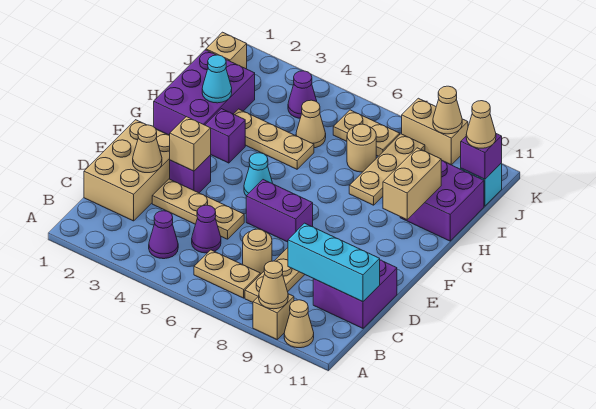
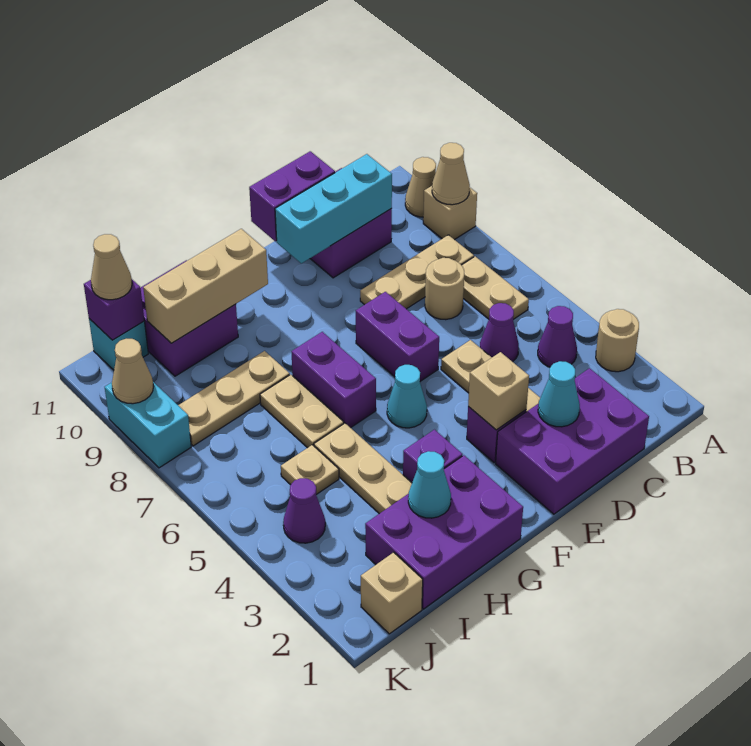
tan brick C1:E2 level 1 -> purple brick C1:E2 level 1
cyan brick C9:C11 level 2 -> cyan brick C10:E10 level 2
tan cone D2 level 2 -> cyan cone D2 level 2
none -> purple brick D11:E11 level 2
none -> purple brick G6:G7 level 1
tan brick G10:H10 level 2 -> tan brick G10:I10 level 2
tan cone I5 level 1 -> tan plate I5 level 1
tan round brick I7 level 1 -> tan round brick A3 level 1
tan plate J6:J7 level 1 -> tan plate H6:H7 level 1
tan brick K8:K9 level 1 -> cyan brick K8:K9 level 1

